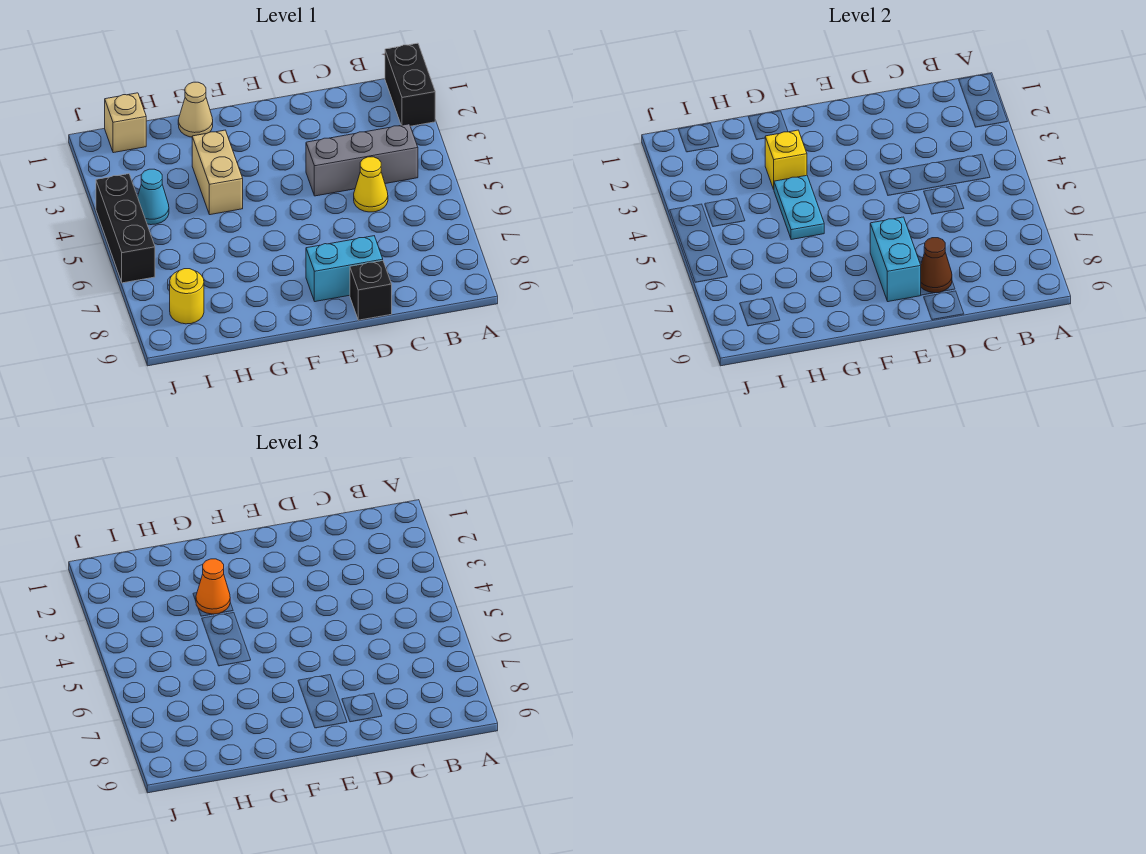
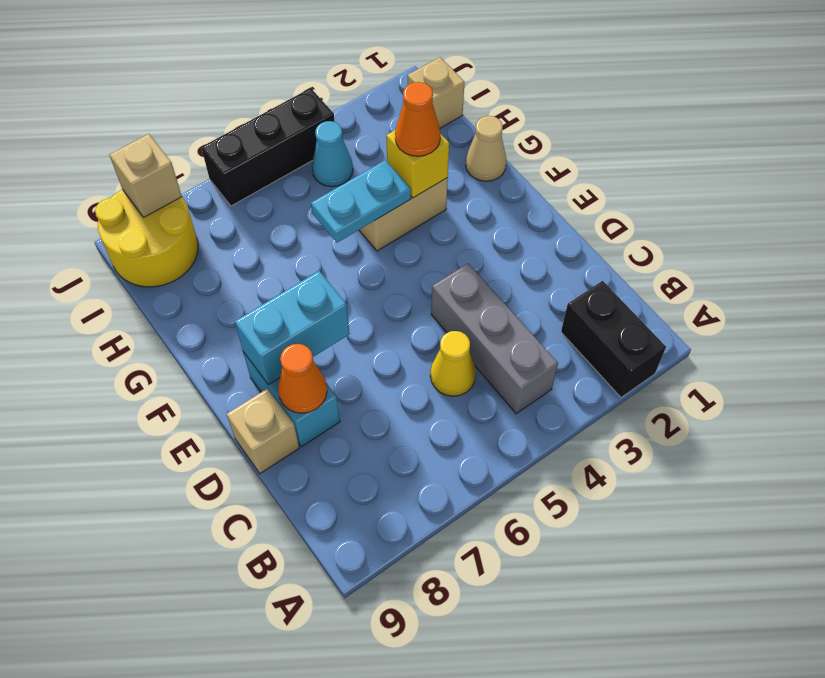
black brick A1:A2 level 1 -> black brick A2:B2 level 1
brown cone D8 level 2 -> orange cone D8 level 2
black brick D9 level 1 -> tan brick D9 level 1
yellow round brick I8 level 1 -> yellow round brick I8:J9 level 1
none -> tan brick J8 level 2

